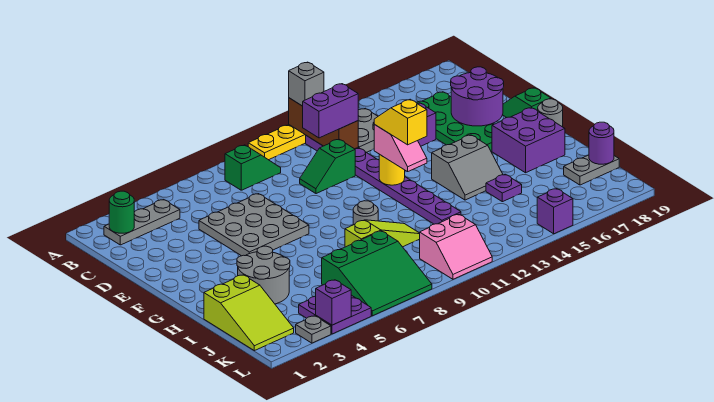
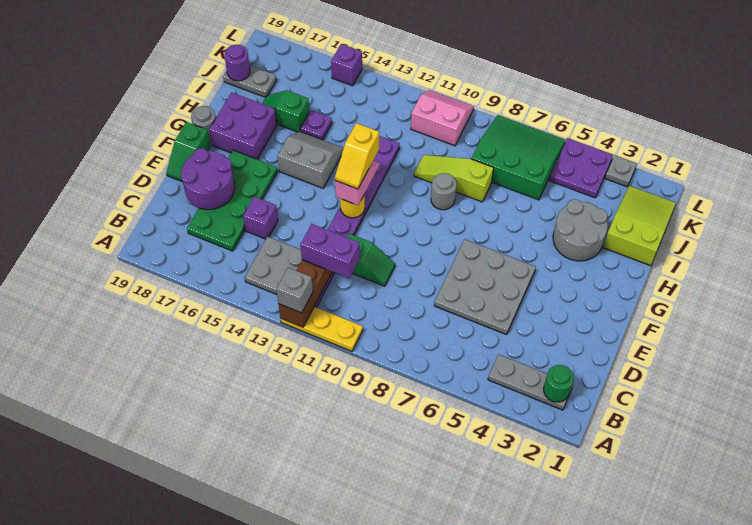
green slope B8:B9 level 1 top 8 -> green slope I16:I17 level 1 top 16
purple brick L4 level 2 -> none

